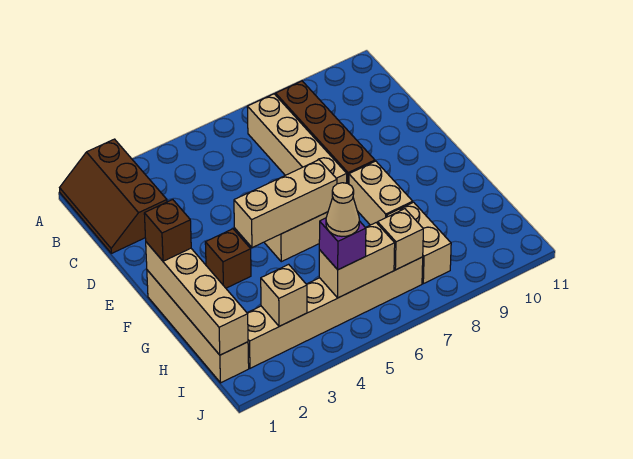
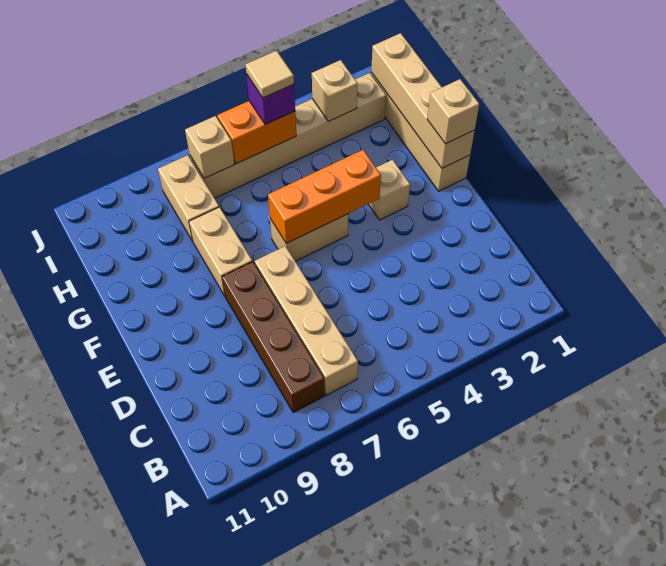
brown slope A1:C2 level 1 top 2 -> none
brown brick F1 level 3 -> tan brick F1 level 3
brown brick F3 level 1 -> tan brick F3 level 1
tan brick F4:F6 level 2 -> orange brick F4:F6 level 2
tan brick I5:I6 level 2 -> orange brick I5:I6 level 2
tan cone I5 level 4 -> tan tile I5 level 4

